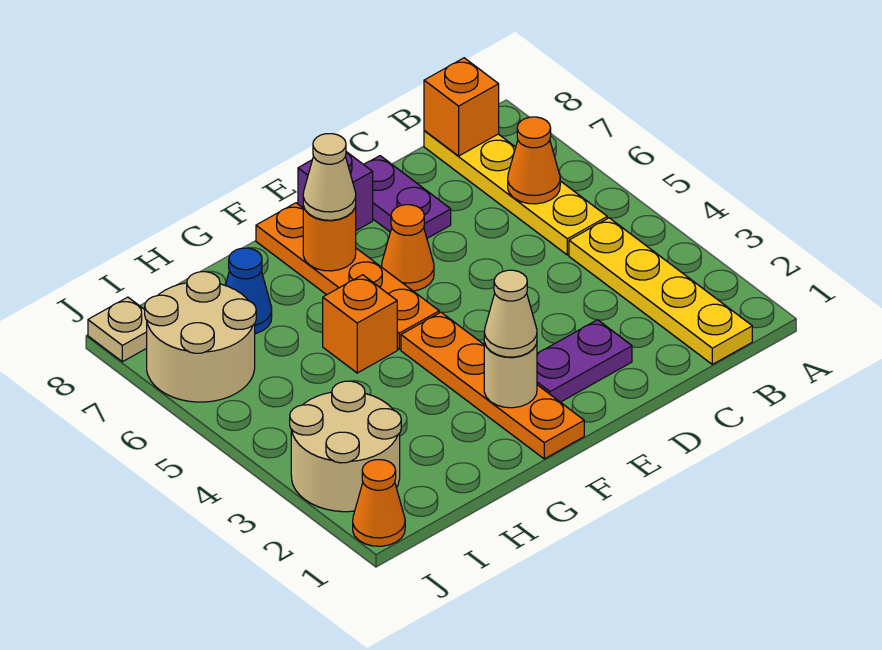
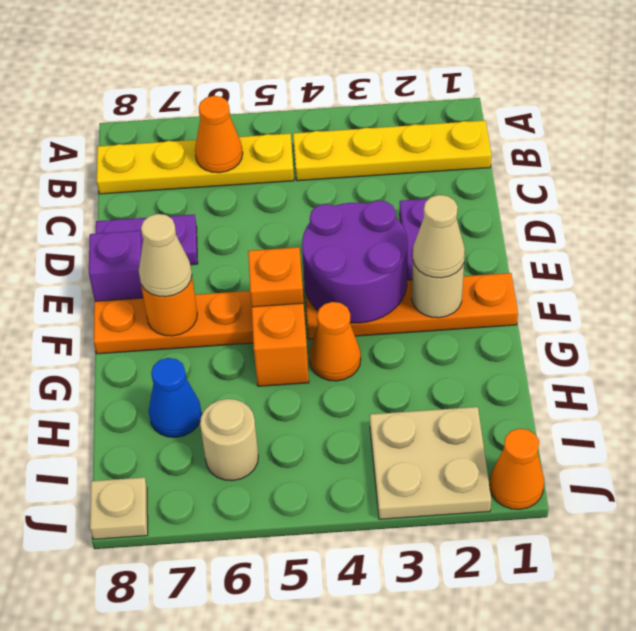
orange brick B8 level 2 -> orange brick F5 level 2
none -> purple round brick E3:F4 level 2
orange cone E6 level 1 -> orange cone G4 level 1
tan round brick I2:J3 level 1 -> tan plate I2:J3 level 1
tan round brick I6:J7 level 1 -> tan round brick I6 level 1

